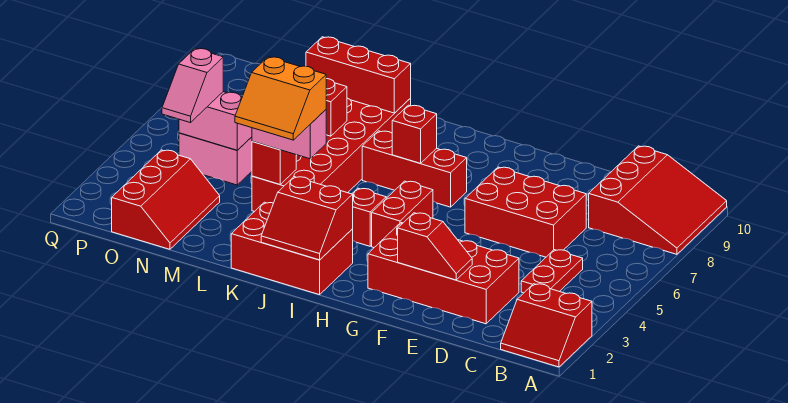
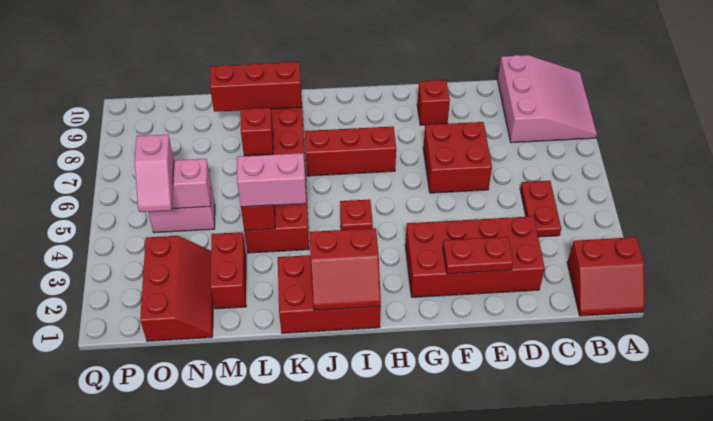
red slope A8:C10 level 1 top C -> pink slope A8:C10 level 1 top C
red brick D6:F7 level 1 -> red brick E6:F7 level 1
red slope E2:F2 level 2 top F -> red plate E2:F2 level 2
red brick H4:H5 level 1 -> red brick M2:M3 level 1
red brick I7 level 2 -> red brick F9 level 1
orange slope K3:L4 level 4 top 4 -> none

